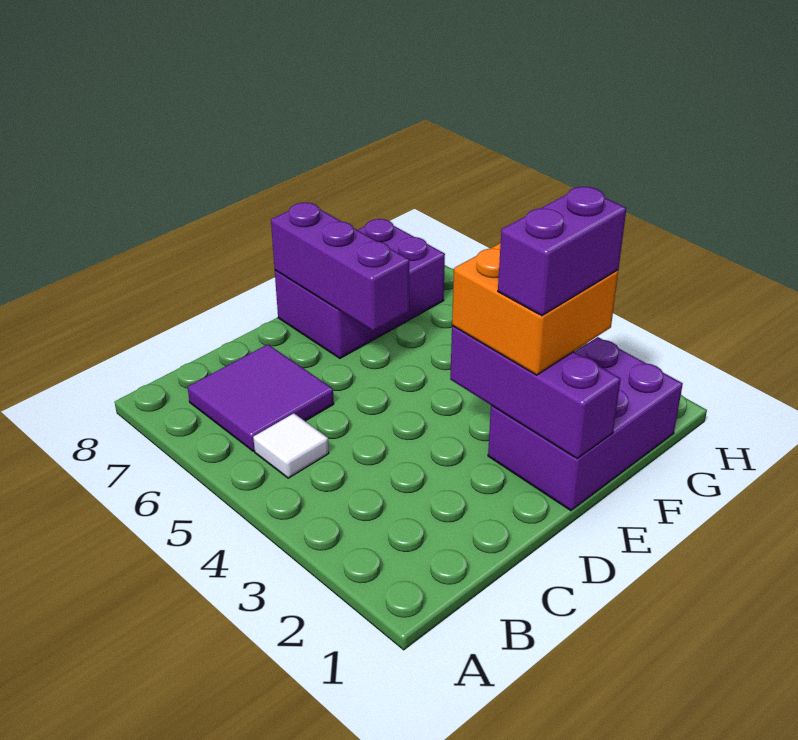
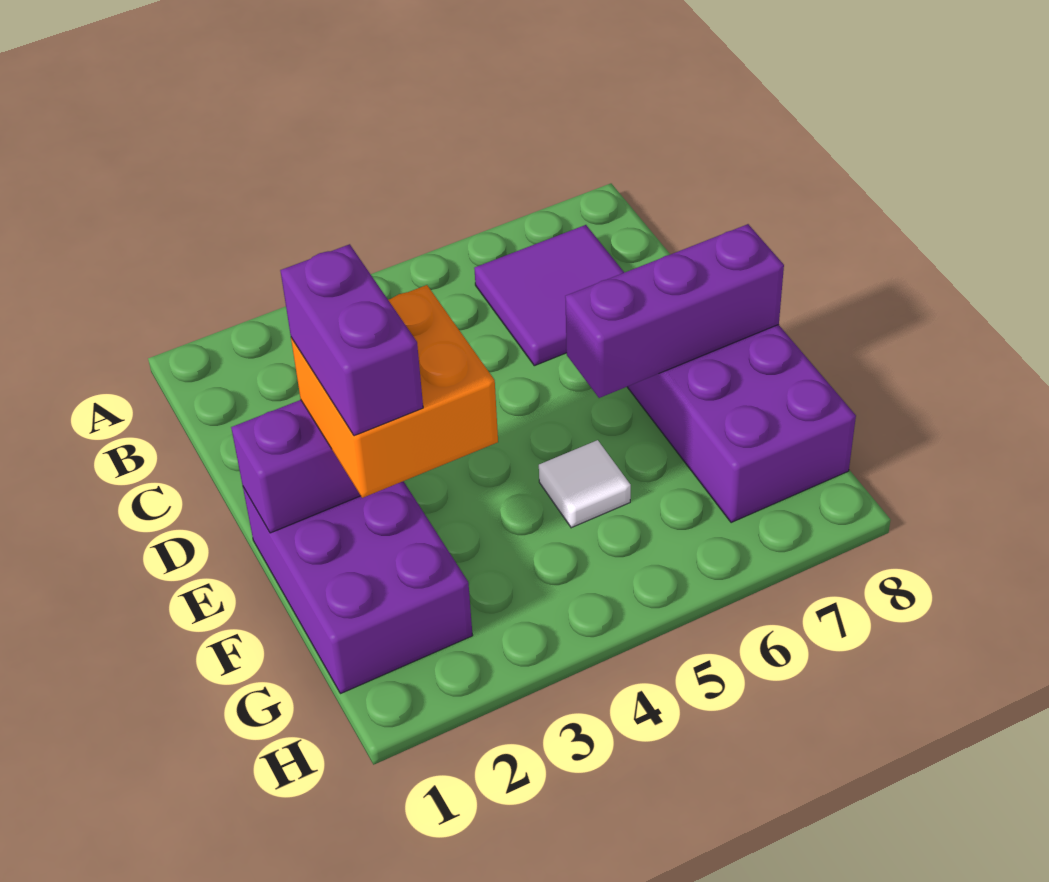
white tile B5 level 1 -> white tile F5 level 1

